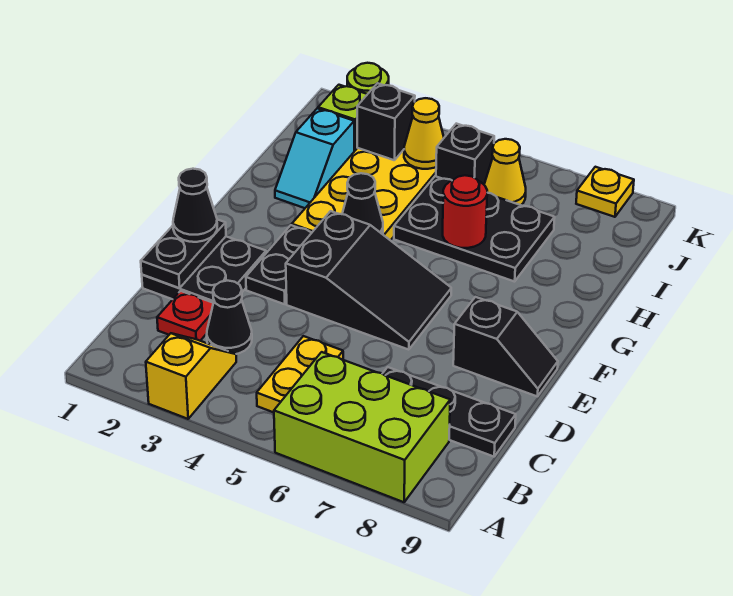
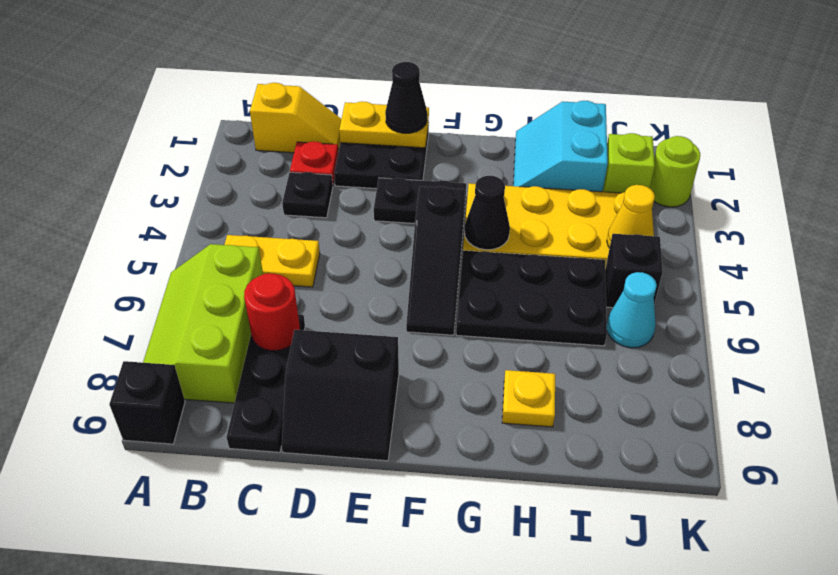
yellow slope A3:B3 level 1 top A -> yellow slope B1:C1 level 1 top B
lime brick A6:B8 level 1 -> lime slope A6:B8 level 1 top B
black cone C3 level 1 -> black plate C3 level 1
black plate D1:E1 level 2 -> yellow plate D1:E1 level 2
black slope E4:F6 level 1 top 4 -> black slope F4:F6 level 1 top 4
black slope E8:E9 level 1 top 8 -> black slope D8:E9 level 1 top 8
cyan slope H2:I2 level 1 top I -> cyan slope H1:I2 level 1 top I
black plate H5:I7 level 1 -> black plate G5:I6 level 1
red round brick H6 level 2 -> red round brick C7 level 2
black brick J3 level 2 -> black brick A9 level 1
yellow cone J6 level 1 -> cyan cone J6 level 1
yellow plate K8 level 1 -> yellow plate H8 level 1

